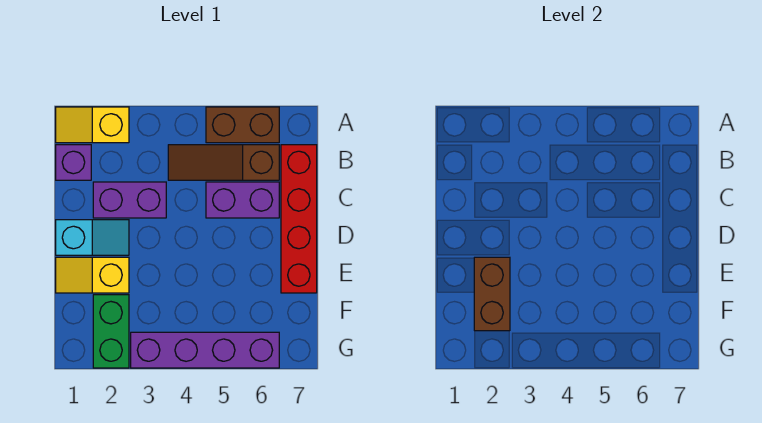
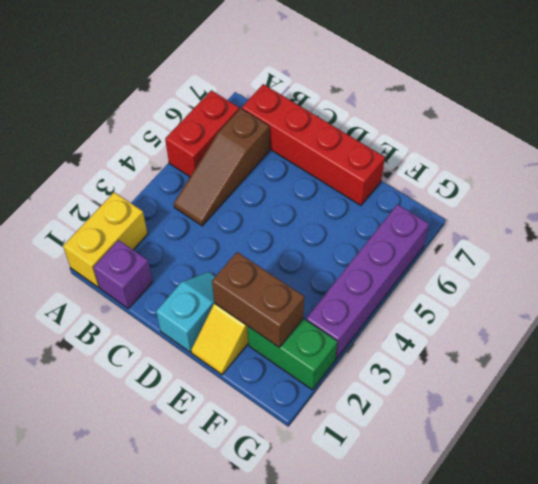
yellow slope A1:A2 level 1 top 2 -> yellow brick A1:A2 level 1
brown brick A5:A6 level 1 -> red brick A5:A6 level 1
purple brick C2:C3 level 1 -> none
purple brick C5:C6 level 1 -> none

